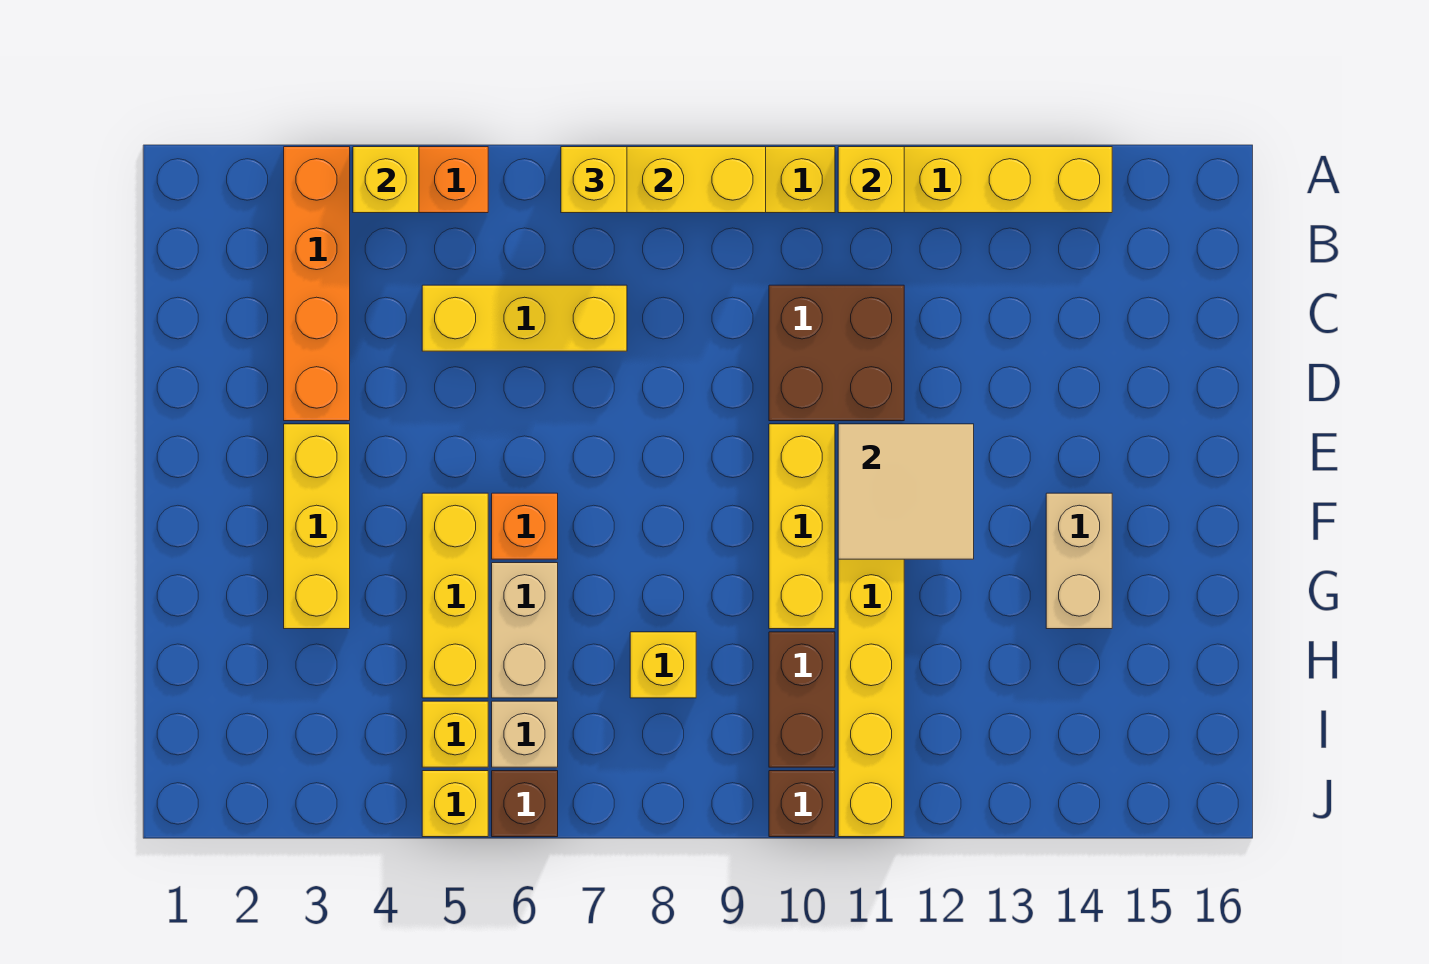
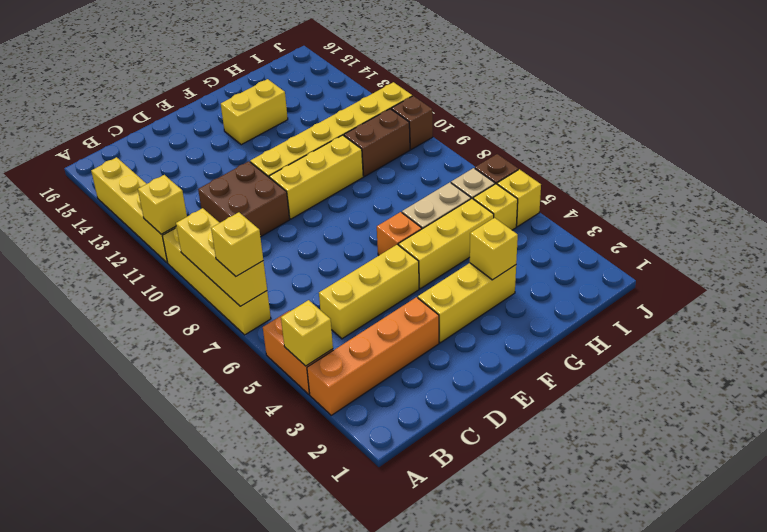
yellow brick C5:C7 level 1 -> yellow brick C5:E5 level 1
tan tile E11:F12 level 2 -> none
tan brick F14:G14 level 1 -> yellow brick F14:G14 level 1
yellow brick H8 level 1 -> yellow brick G3 level 2

